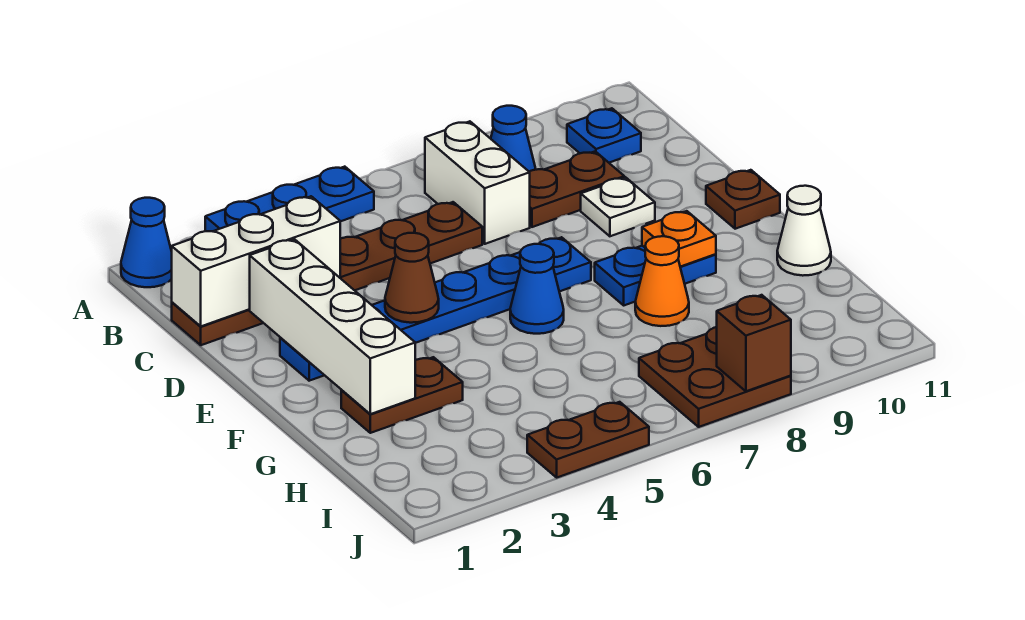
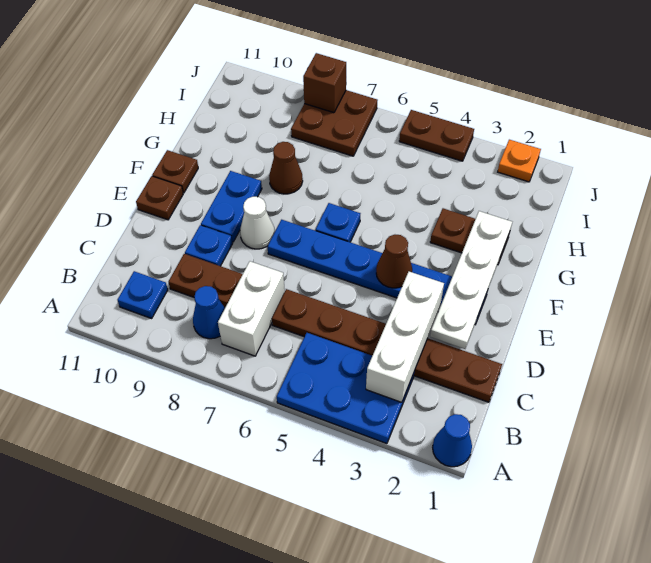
blue plate A3:A5 level 1 -> blue plate A3:B5 level 1
white brick C1:C3 level 2 -> white brick B3:D3 level 2
white brick D2:G2 level 2 -> white plate D2:G2 level 2
white plate D9 level 1 -> blue plate D9 level 1
blue cone F6 level 1 -> blue plate F6 level 1
blue plate F8:F9 level 1 -> blue plate E9:F9 level 1
orange plate F9 level 2 -> orange plate J2 level 1
none -> brown plate F11 level 1
orange cone G8 level 1 -> brown cone G8 level 1
white cone G11 level 1 -> white cone E8 level 1

